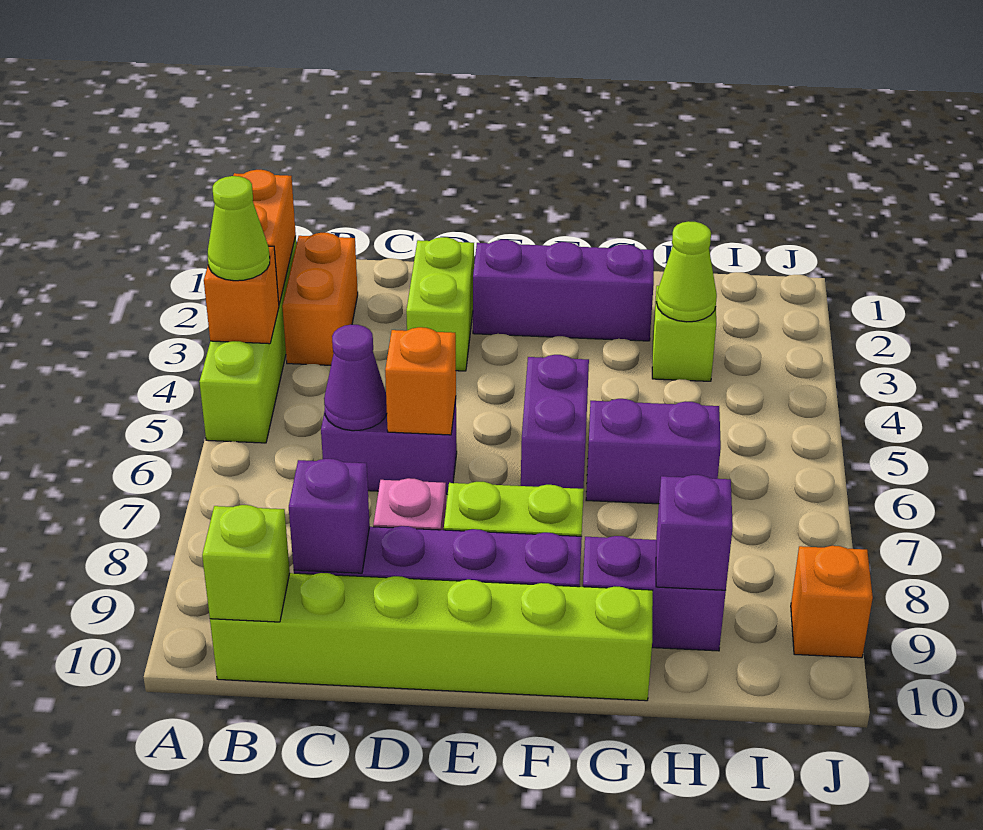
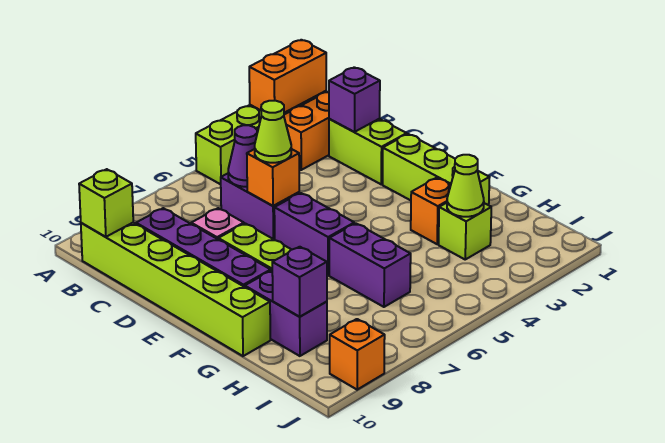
orange brick A4 level 2 -> orange brick G3 level 1
lime cone A4 level 3 -> lime cone D6 level 3
purple brick C9 level 2 -> purple brick C2 level 2
lime brick D2:D3 level 1 -> lime brick C2:D2 level 1
purple brick E2:G2 level 1 -> lime brick E2:G2 level 1
purple brick F5:F6 level 1 -> purple brick E6:F6 level 1

